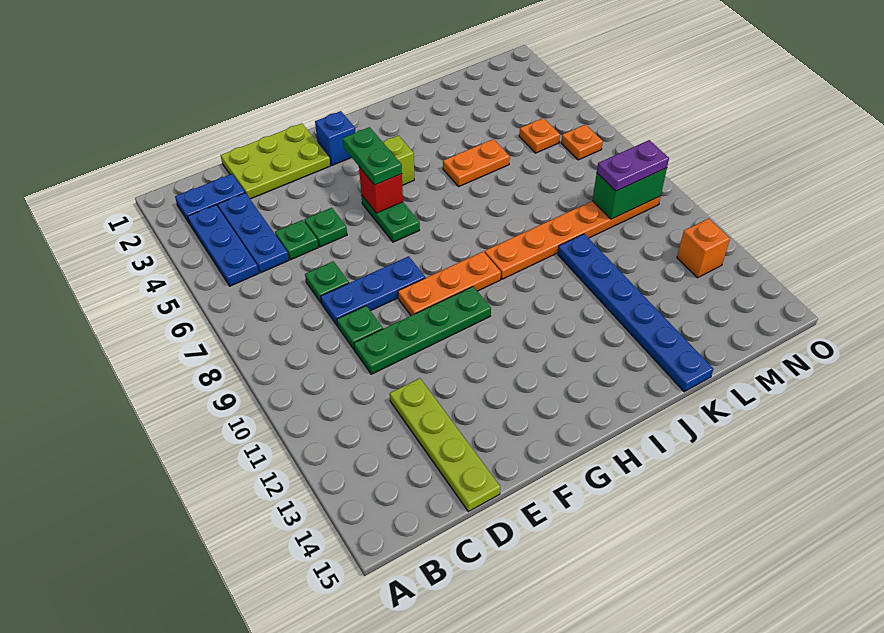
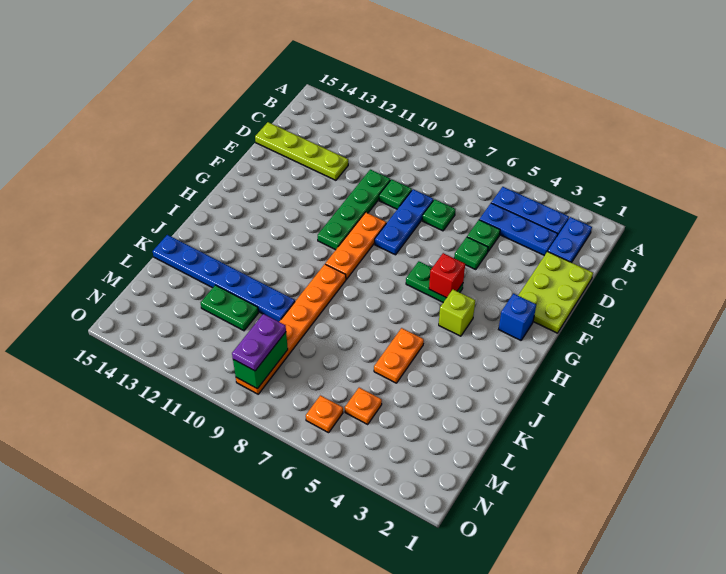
green plate G4:G5 level 3 -> green plate L11:L12 level 1
orange brick N12 level 1 -> none

